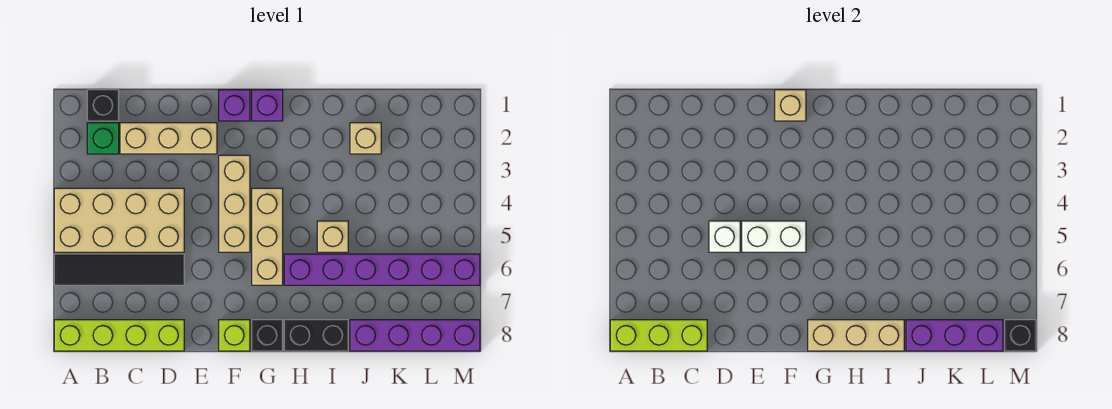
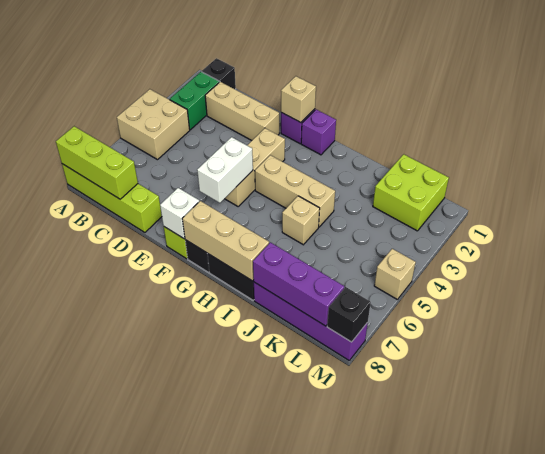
tan brick A4:D5 level 1 -> tan brick A4:B5 level 1
black tile A6:D6 level 1 -> none
green brick B2 level 1 -> green brick B2:B3 level 1
white brick D5 level 2 -> white brick F8 level 2
white brick E5:F5 level 2 -> white brick F5:F6 level 2
tan brick G4:G6 level 1 -> tan brick G4:I4 level 1
purple brick H6:M6 level 1 -> none
tan brick J2 level 1 -> tan brick M5 level 1
none -> lime brick K1:L2 level 1

